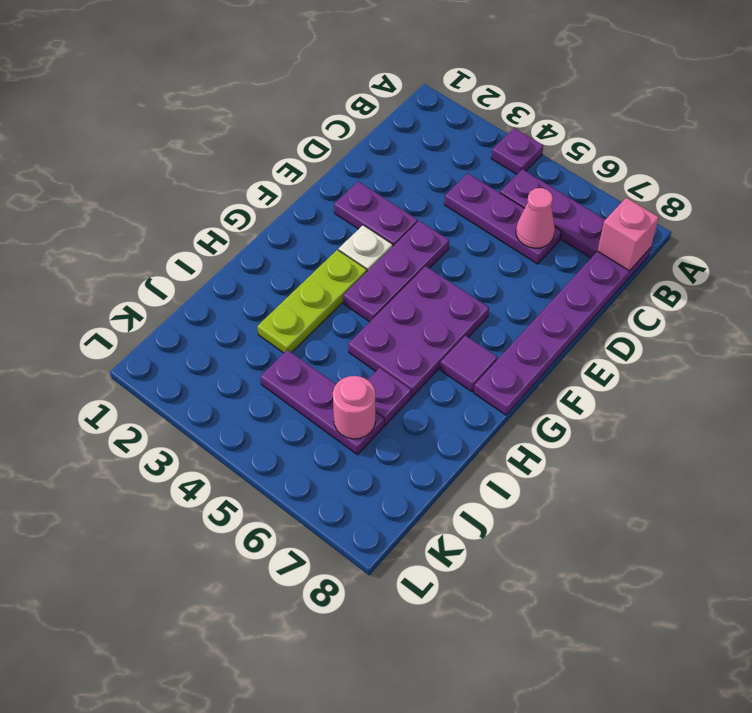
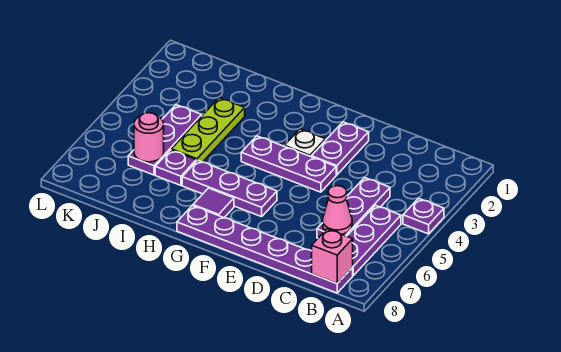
purple plate F5:H6 level 1 -> purple plate F6:H6 level 1
lime plate G3:I3 level 1 -> lime plate I3:I5 level 1

